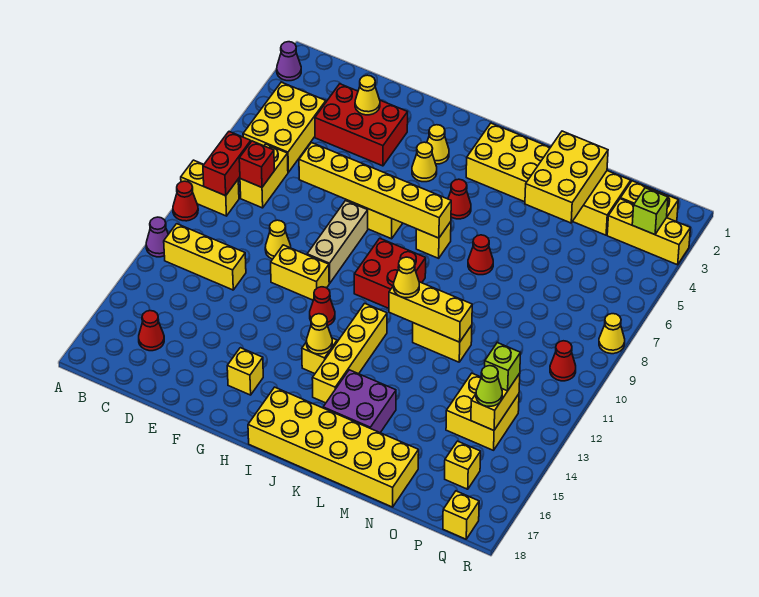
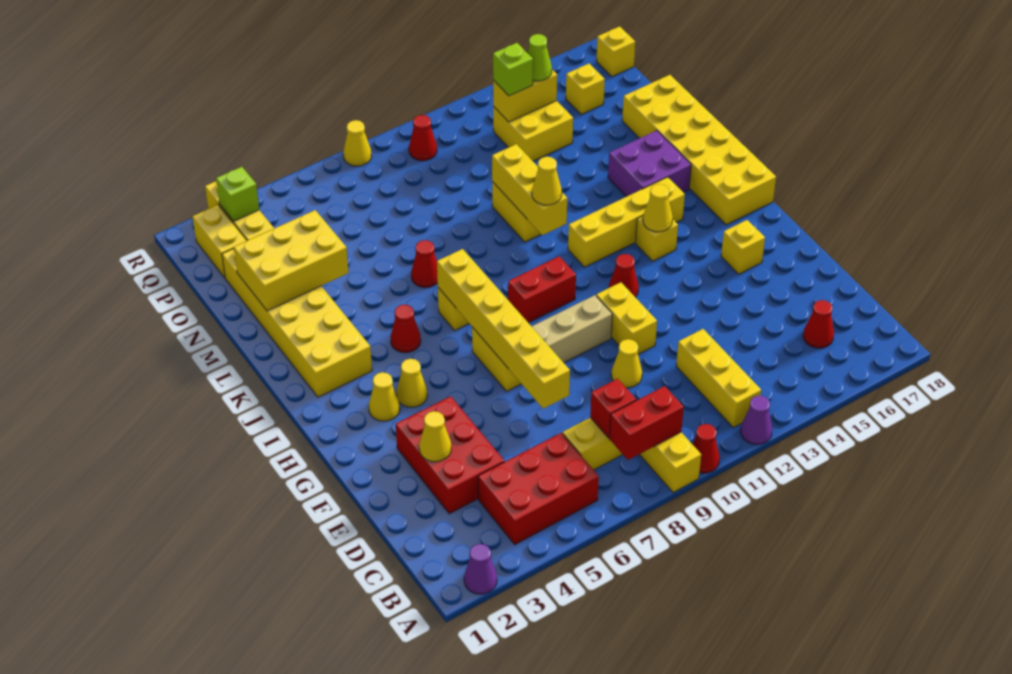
yellow brick B4:C6 level 1 -> red brick B4:C6 level 1
red brick I9:J10 level 1 -> red brick I9:I10 level 1

